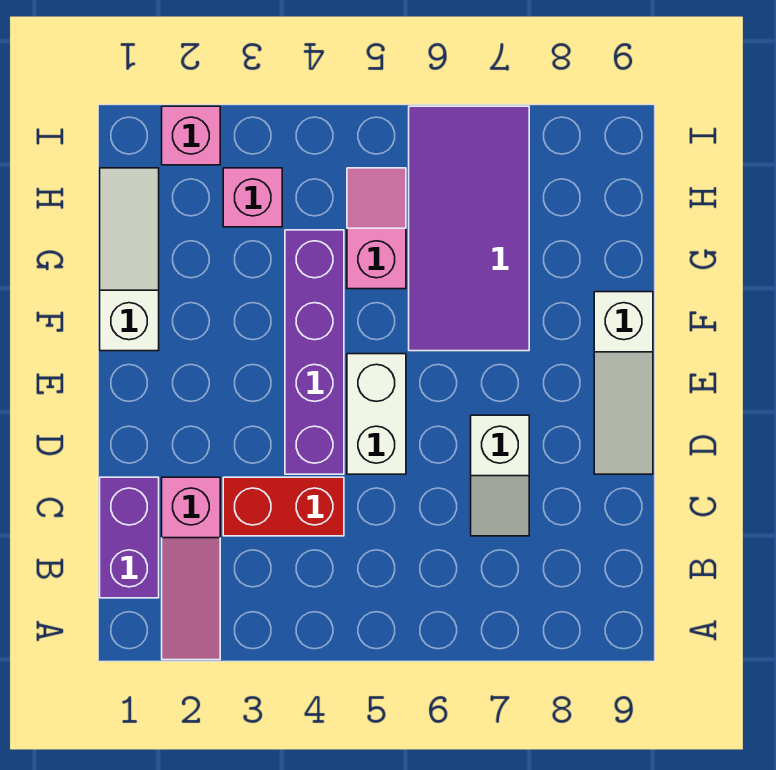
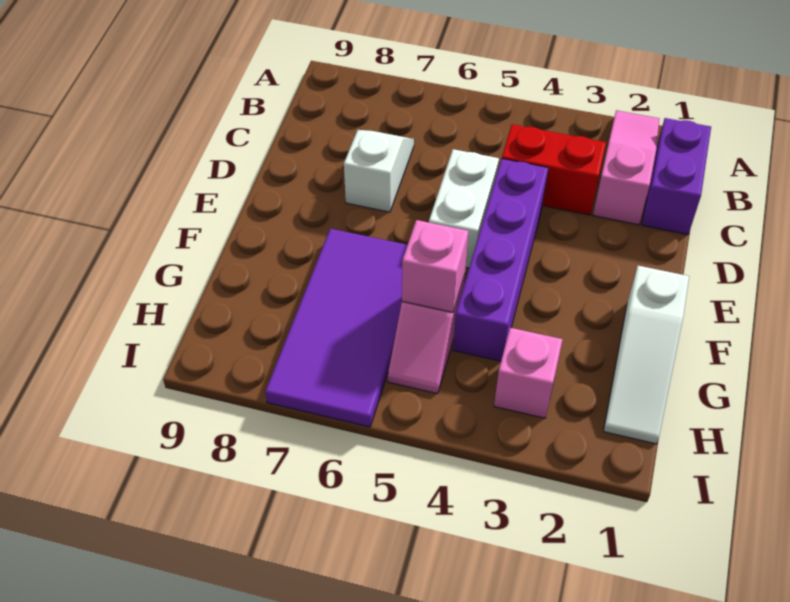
white slope D9:F9 level 1 top F -> none
pink brick I2 level 1 -> pink brick G5 level 2

